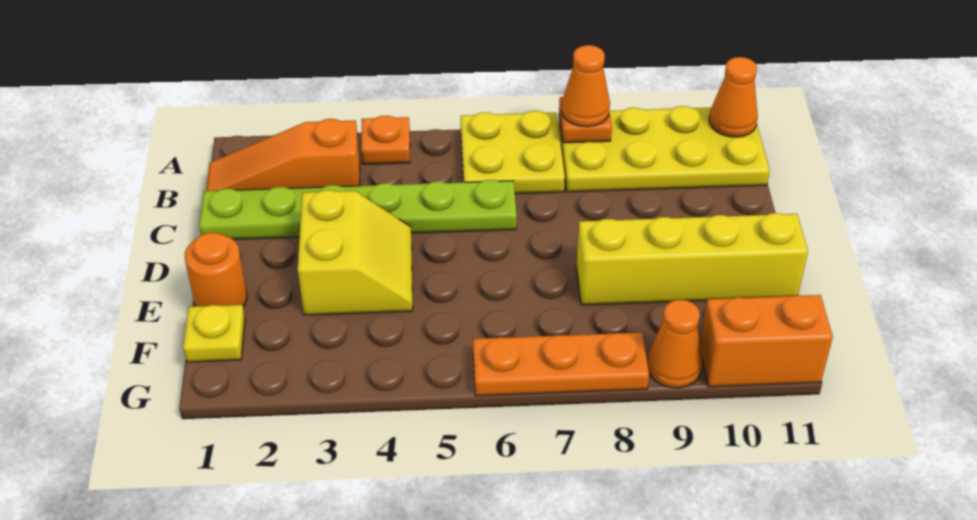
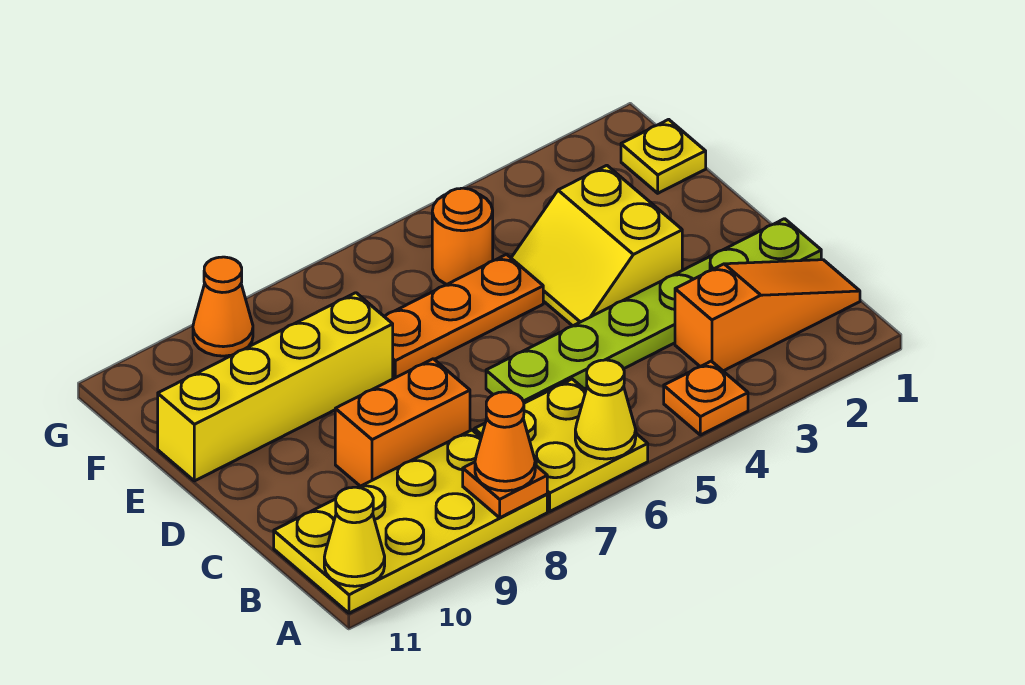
none -> yellow cone A6 level 2
orange cone A11 level 2 -> yellow cone A11 level 2
orange round brick E1 level 1 -> orange round brick F5 level 1
orange plate G6:G8 level 1 -> orange plate E5:E7 level 1
orange brick G10:G11 level 1 -> orange brick C8:C9 level 1

